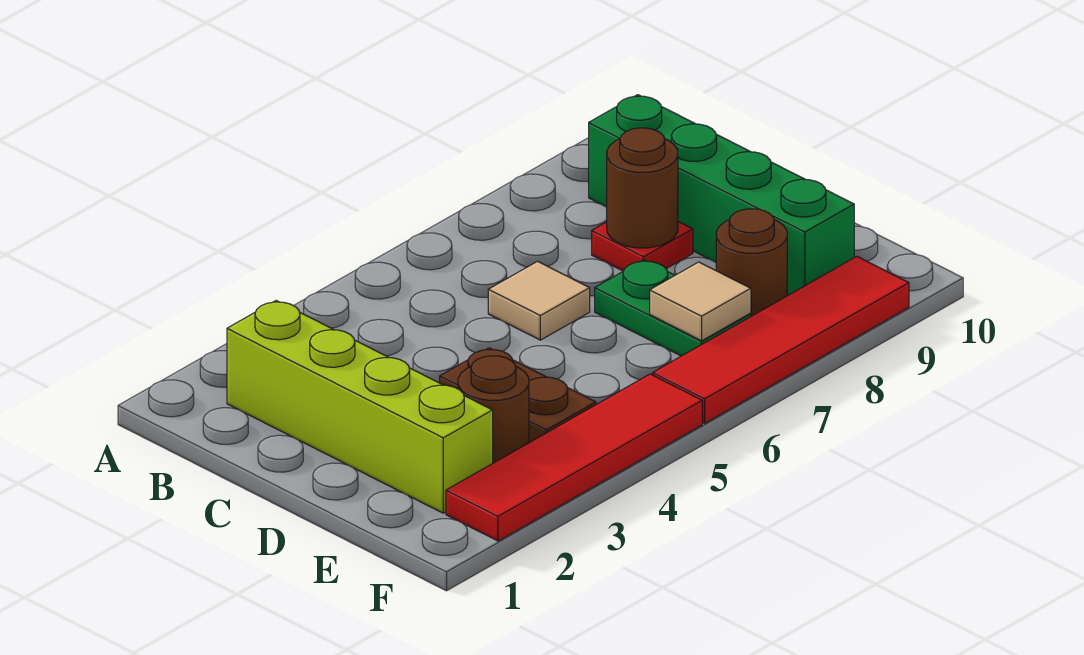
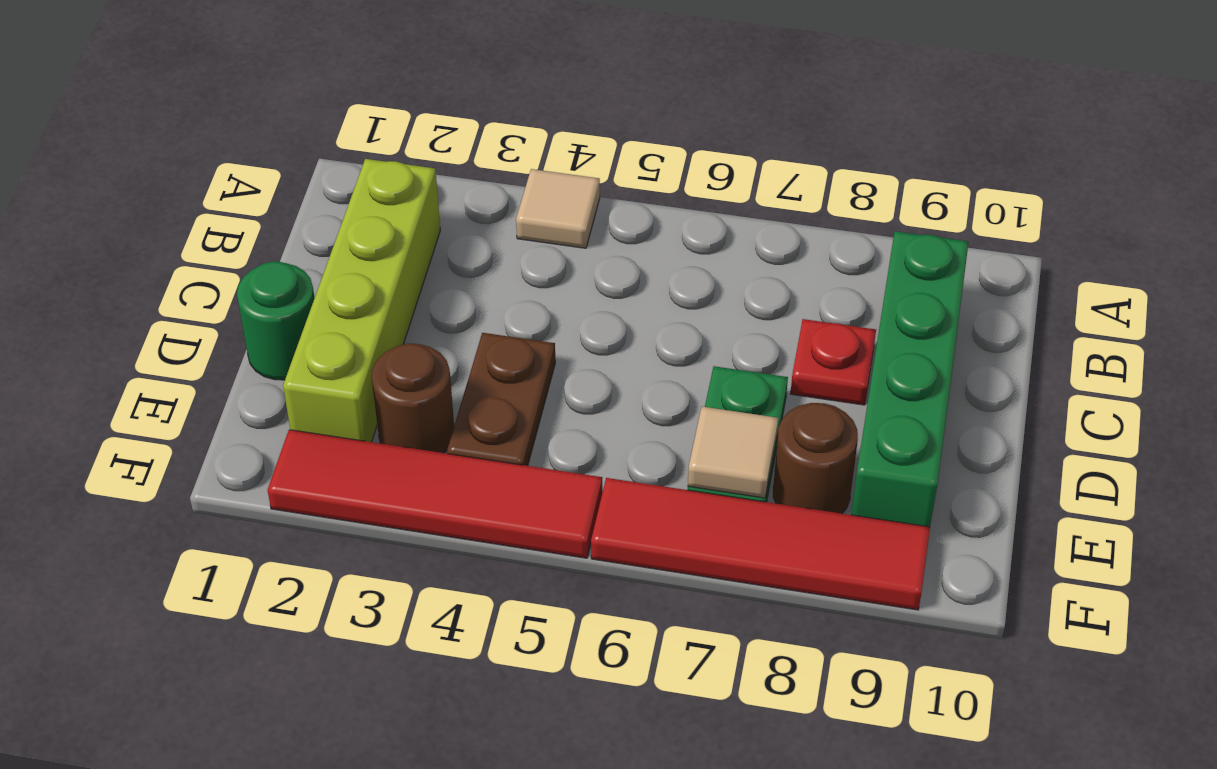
tan tile C6 level 1 -> tan tile A4 level 1
brown round brick C8 level 2 -> none
none -> green round brick D1 level 1

